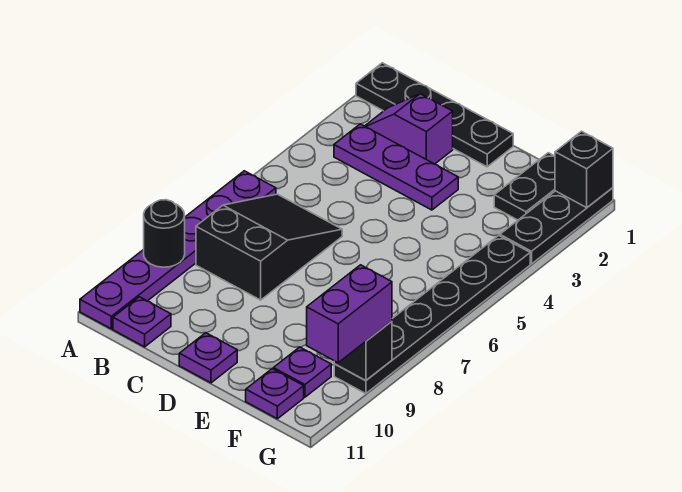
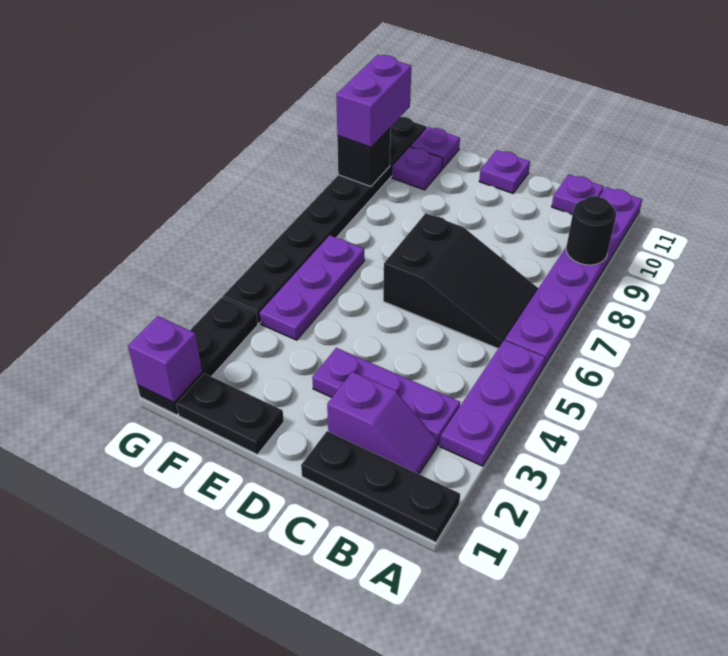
black plate A1:D1 level 1 -> black plate A1:C1 level 1
none -> purple plate A3:A5 level 1
black slope B6:C8 level 1 top 8 -> black slope B6:D7 level 1 top D
black plate F1:F2 level 1 -> black plate E1:F1 level 1
none -> purple plate F4:F6 level 1
black brick G1 level 2 -> purple brick G1 level 2
black plate G4:G9 level 1 -> black plate G4:G11 level 1

